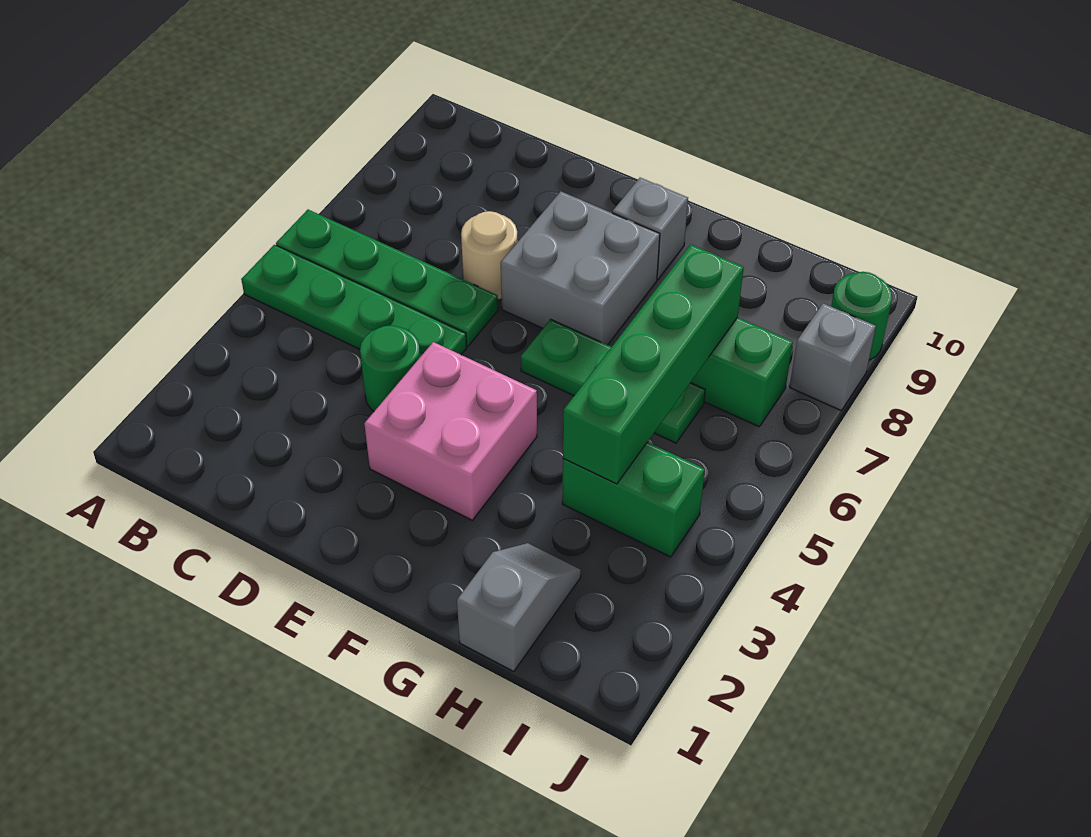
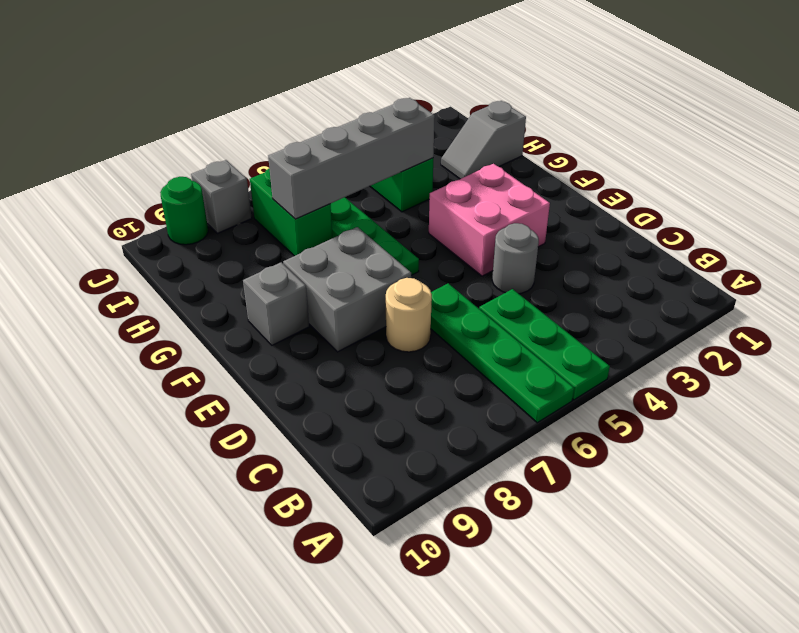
green plate A5:D5 level 1 -> green plate A5:C5 level 1
green round brick D4 level 1 -> grey round brick D4 level 1
green brick H4:H7 level 2 -> grey brick H4:H7 level 2

